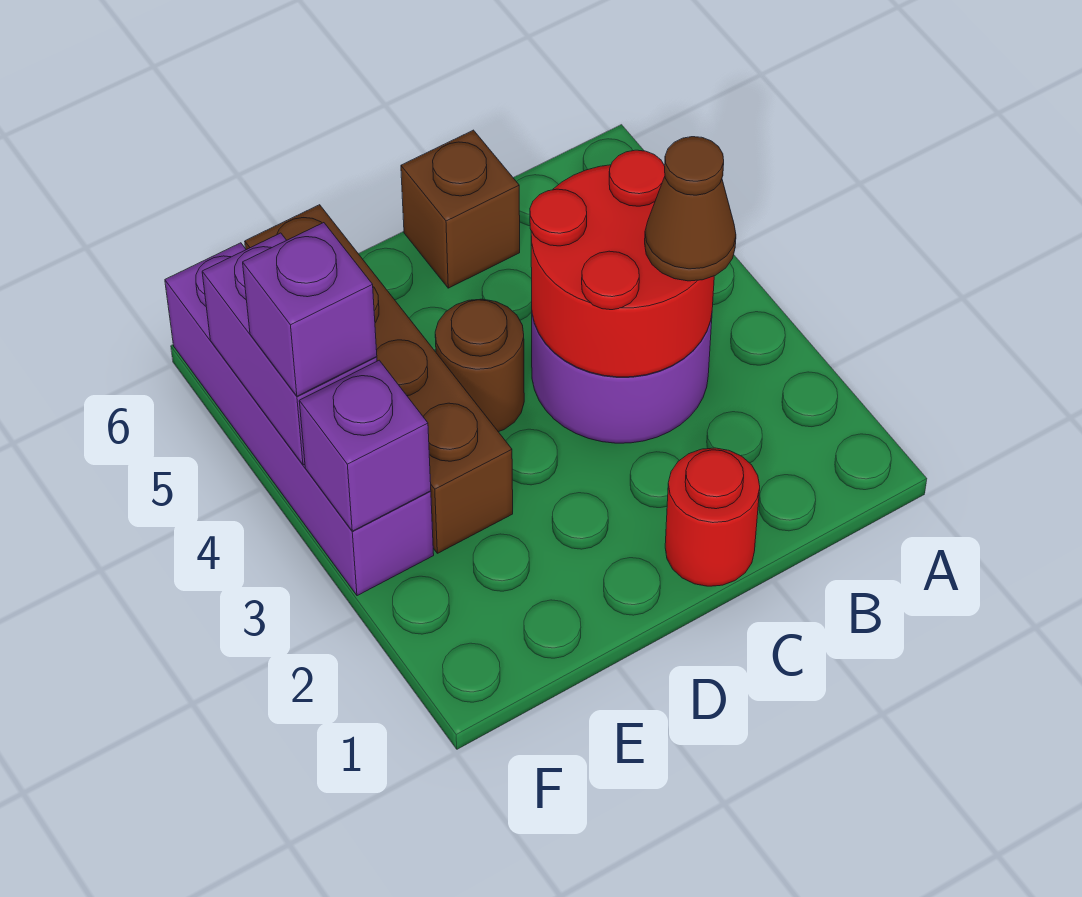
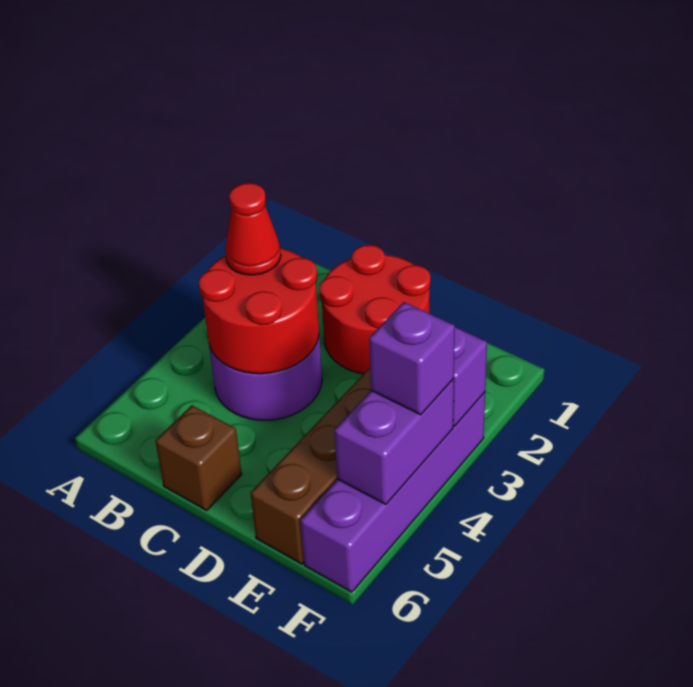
brown cone B3 level 3 -> red cone B3 level 3
red round brick C1 level 1 -> red round brick C1:D2 level 1
brown round brick D4 level 1 -> none

